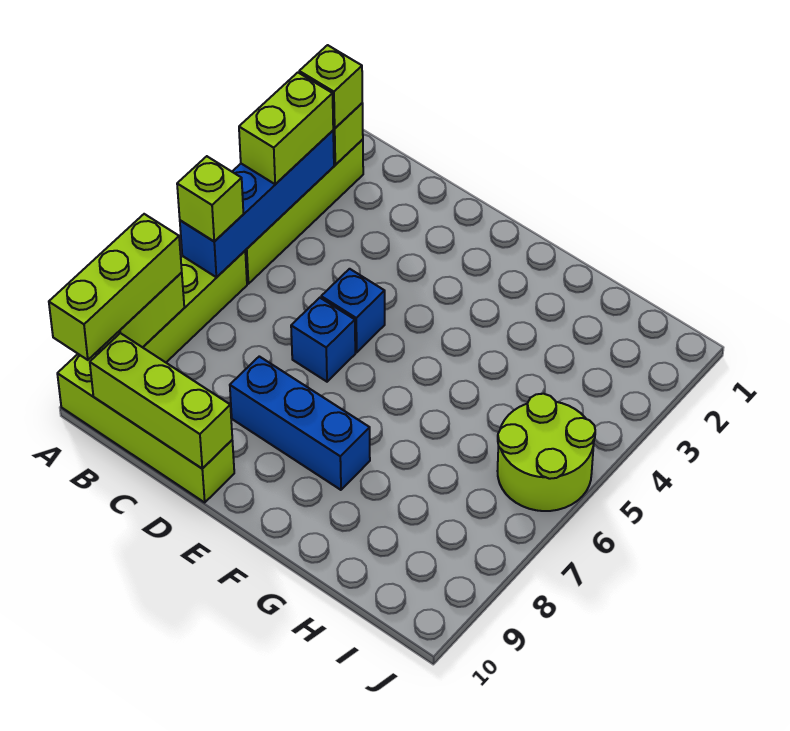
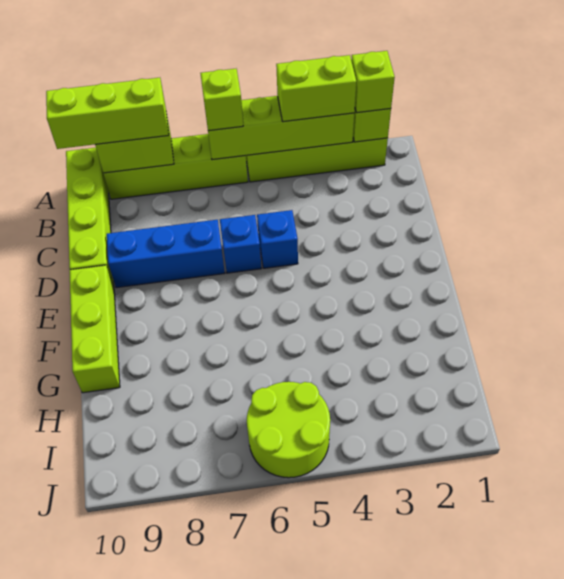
blue brick A3:A6 level 2 -> lime brick A3:A6 level 2
lime brick B10:D10 level 2 -> lime brick E10:G10 level 1
blue brick D8:F8 level 1 -> blue brick D7:D9 level 1

